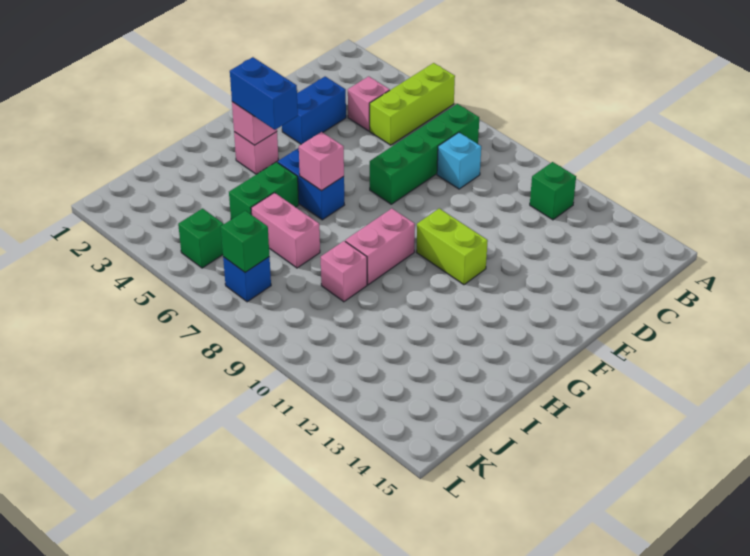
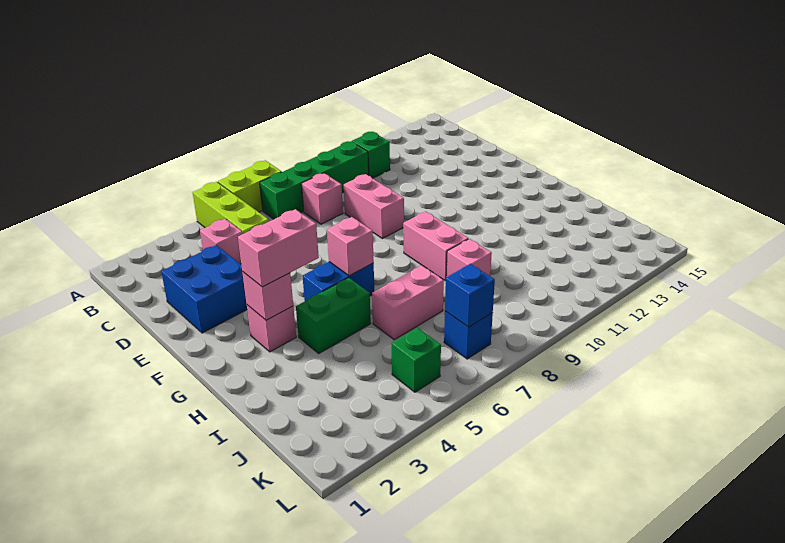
green brick B7:E7 level 1 -> green brick B7:B10 level 1
cyan brick C8 level 1 -> pink brick C8 level 1
blue brick D3:E3 level 1 -> blue brick D2:E3 level 1
none -> pink brick D9:E9 level 1
lime brick F10:F11 level 1 -> lime brick A6:A7 level 1
blue brick G3:G4 level 3 -> pink brick G3:G4 level 3
green brick H5:I5 level 1 -> green brick H4:H5 level 1
green brick K7 level 2 -> blue brick K7 level 2

